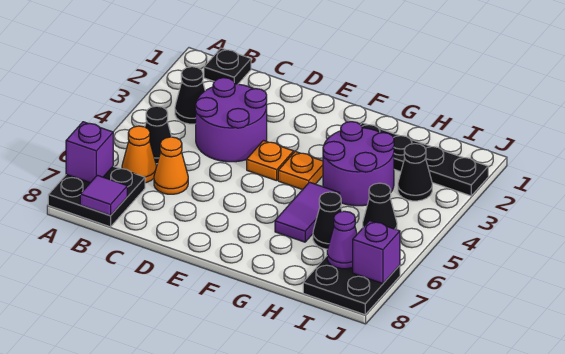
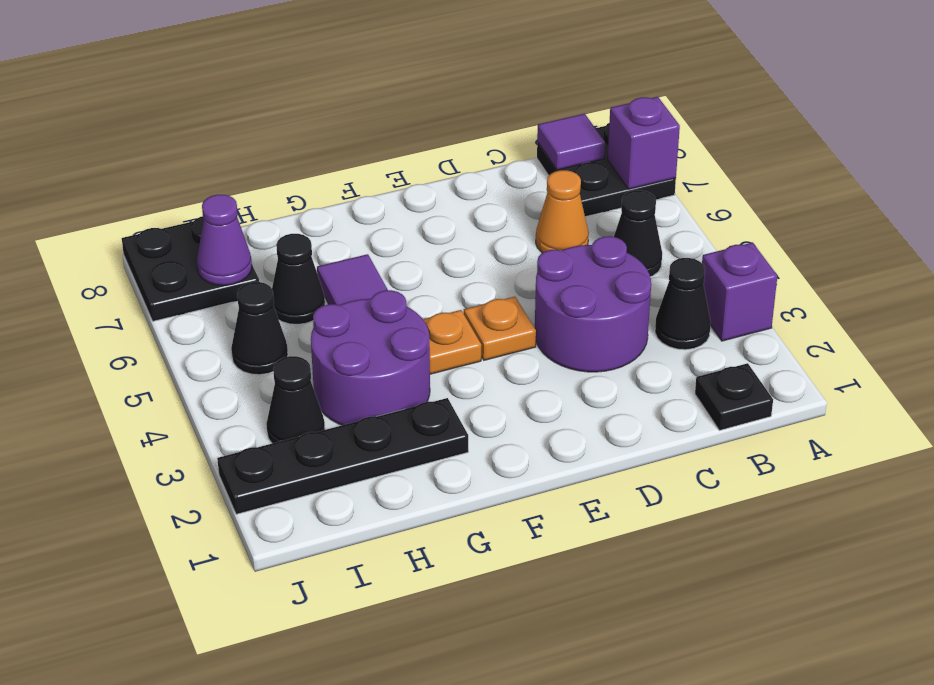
orange cone B6 level 1 -> none
purple brick J7 level 2 -> purple brick A3 level 1

